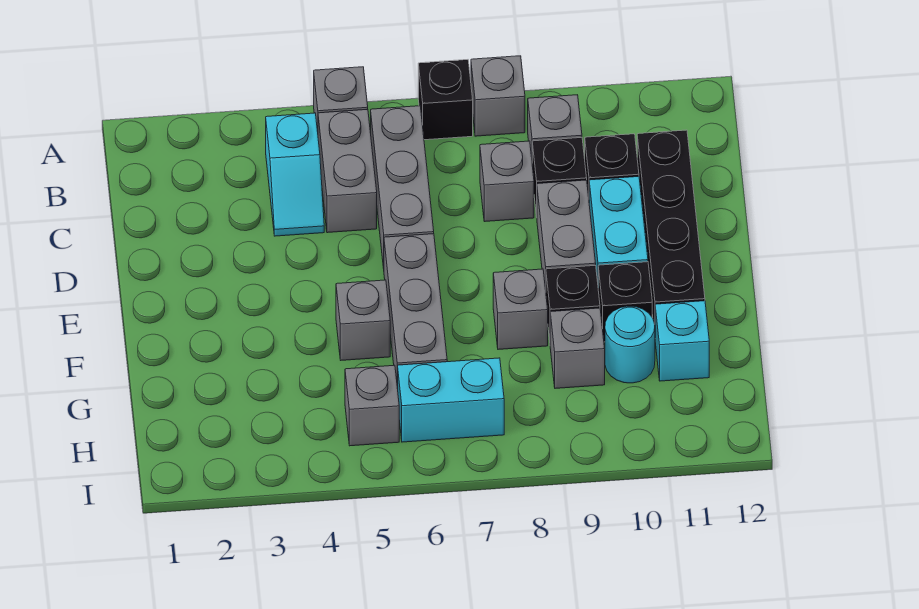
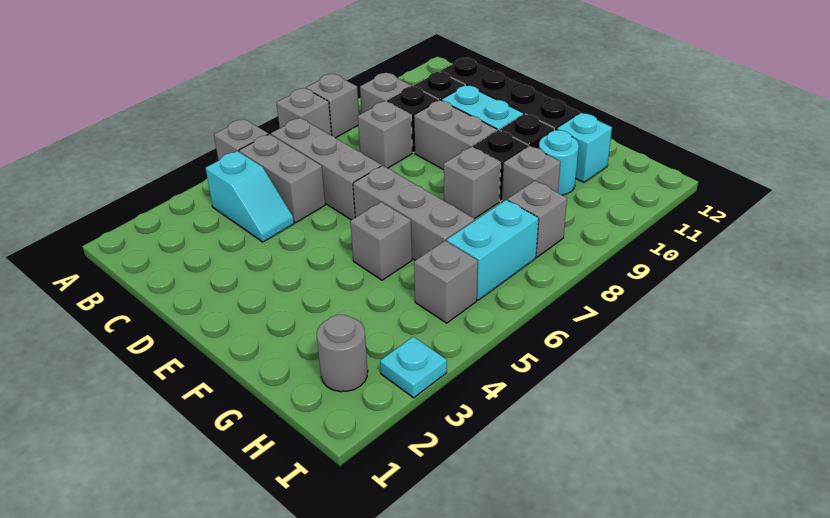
black brick A7 level 1 -> grey brick A7 level 1
none -> grey round brick H2 level 1
none -> grey brick H8 level 1
none -> cyan plate I3 level 1

